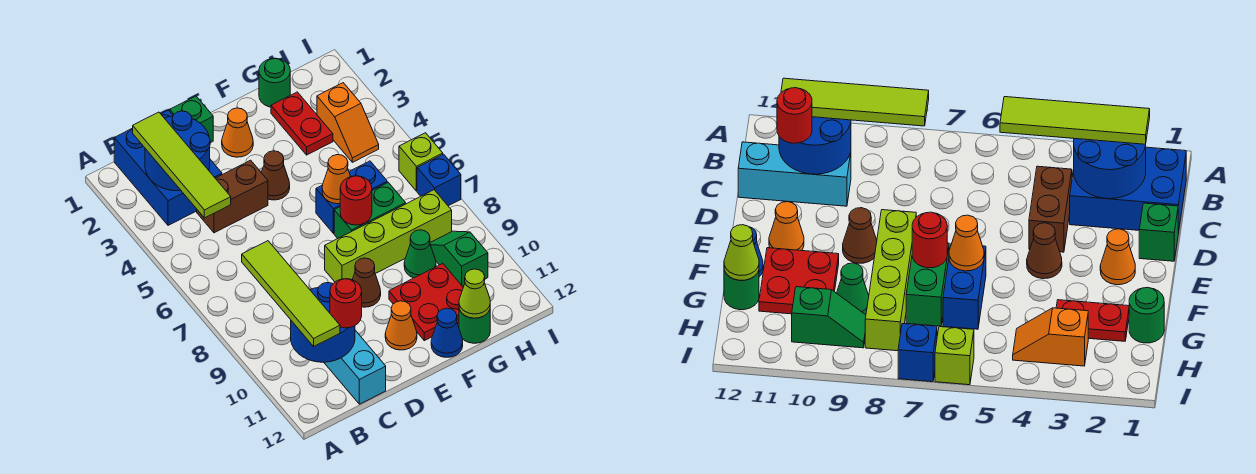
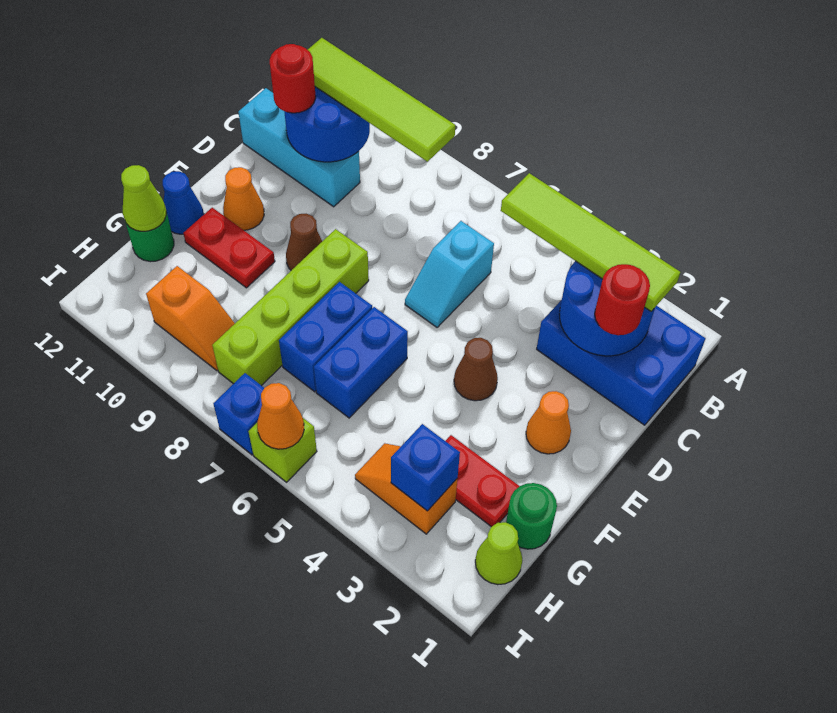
brown brick C4:D4 level 1 -> none
none -> cyan slope C6:D6 level 1 top C
green brick D1 level 1 -> none
orange cone F6 level 2 -> orange cone I6 level 2
green brick F7:G7 level 1 -> blue brick F7:G7 level 1
red round brick F7 level 2 -> red round brick C2 level 3
red plate F10:G11 level 1 -> red plate F10:F11 level 1
green cone G9 level 1 -> none
none -> lime cone H1 level 1
none -> blue brick H3 level 2
green slope H9:H10 level 1 top 10 -> orange slope H9:H10 level 1 top 10

